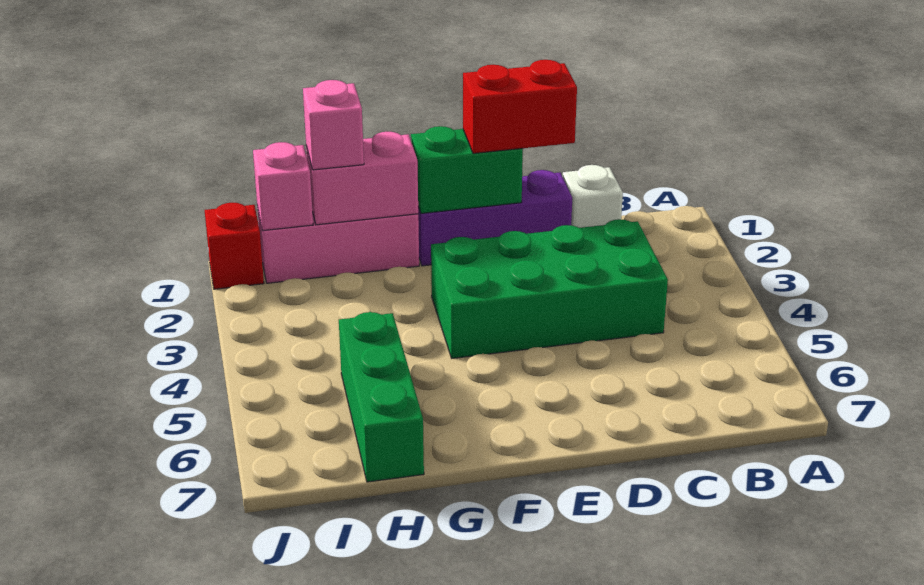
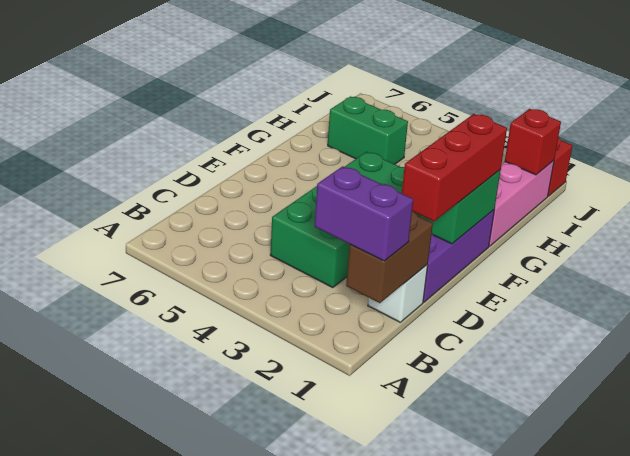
none -> brown brick B1:C1 level 2
none -> purple brick B1:B2 level 3
red brick D1:E1 level 3 -> red brick D1:F1 level 3
pink brick G1:H1 level 2 -> none
pink brick H1 level 3 -> none
green brick H5:H7 level 1 -> green brick H5:H6 level 1
pink brick I1 level 2 -> red brick I1 level 2

